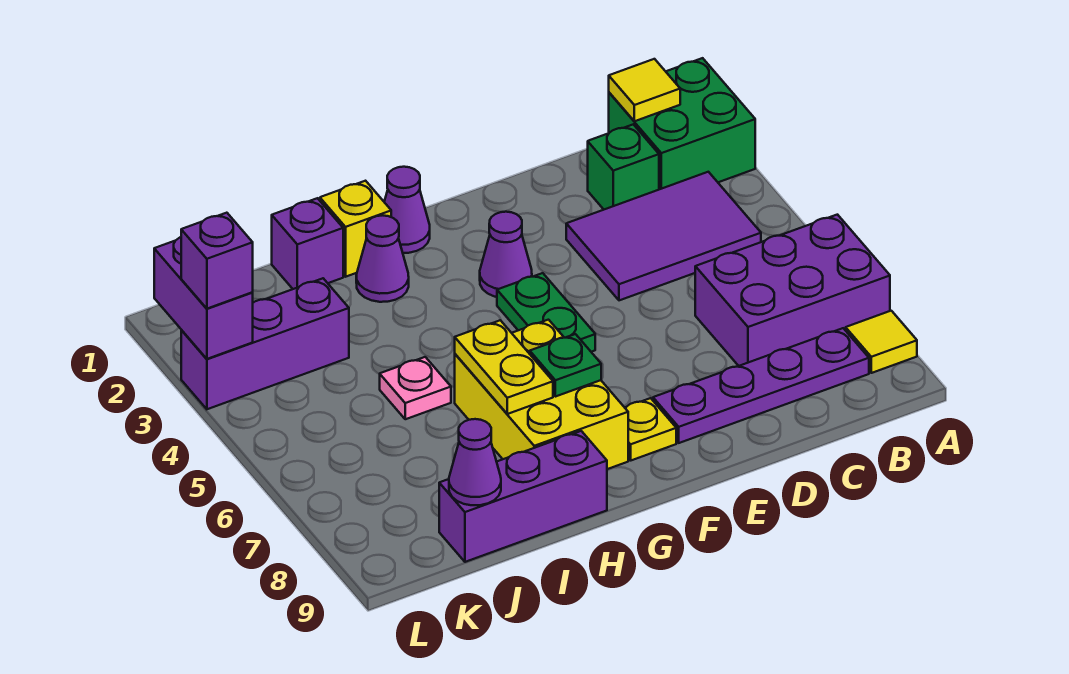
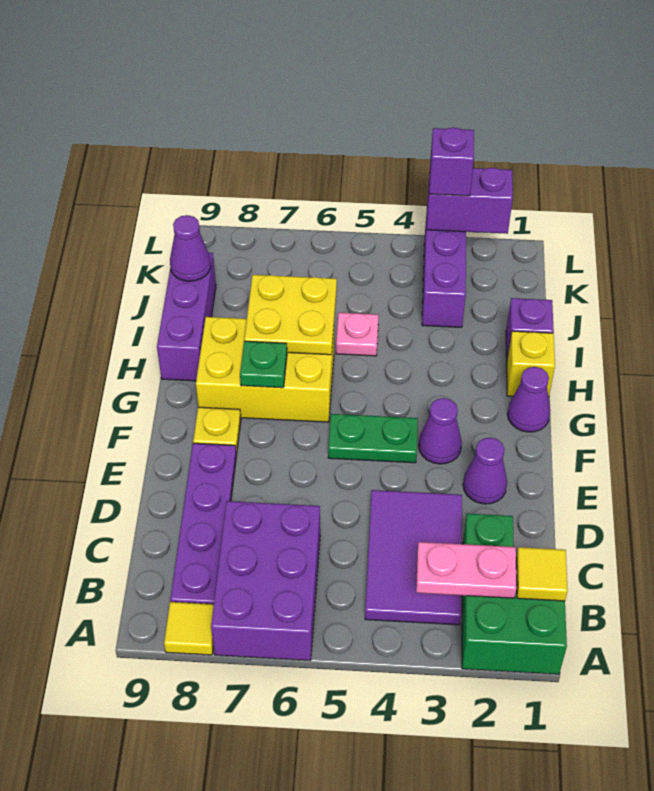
none -> pink plate B2:B3 level 2
purple cone H2 level 1 -> purple cone E2 level 1
yellow plate H6:H7 level 2 -> yellow plate H6:I7 level 2

